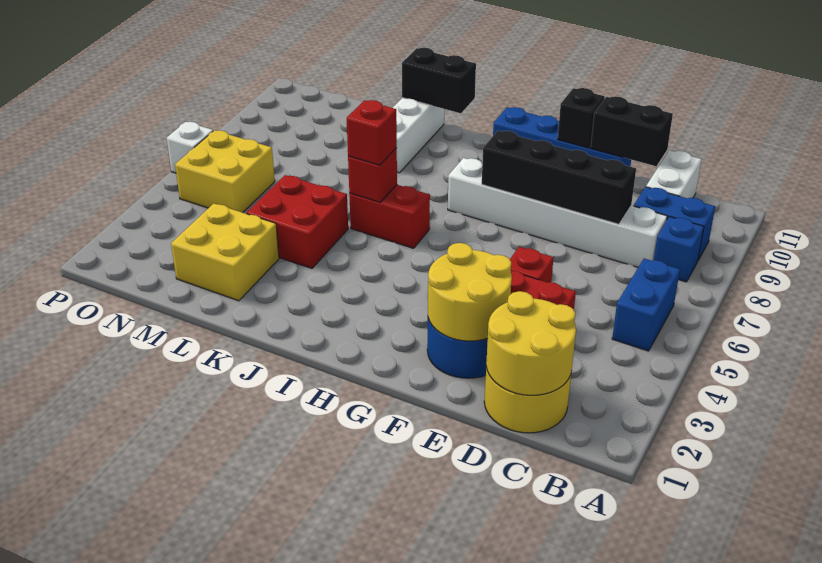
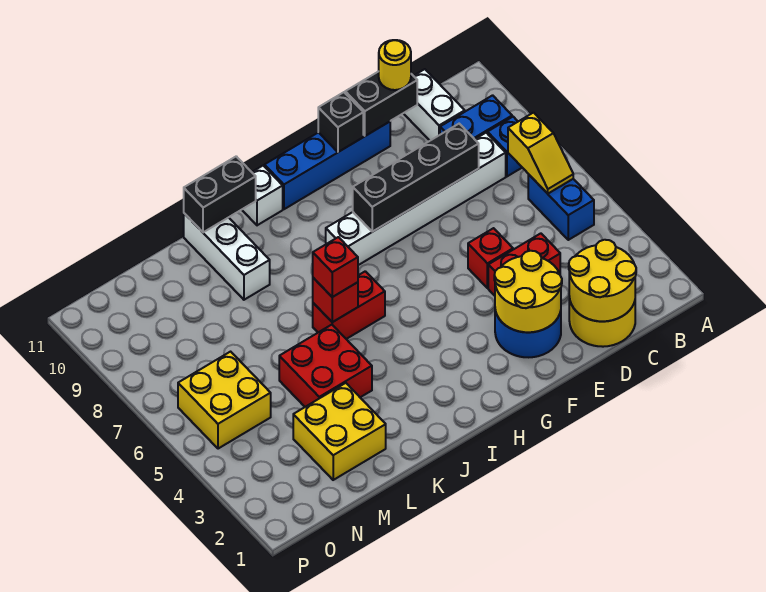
none -> yellow slope B6:B7 level 2 top 7
none -> yellow round brick D11 level 3
white brick P6 level 1 -> white brick I11 level 1

